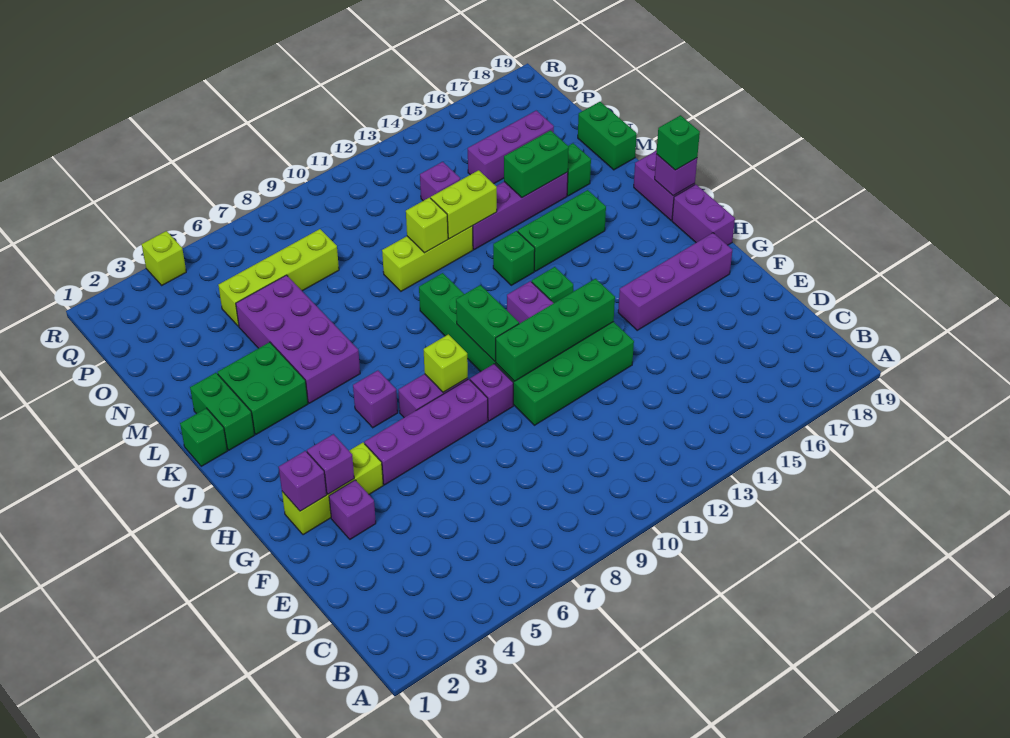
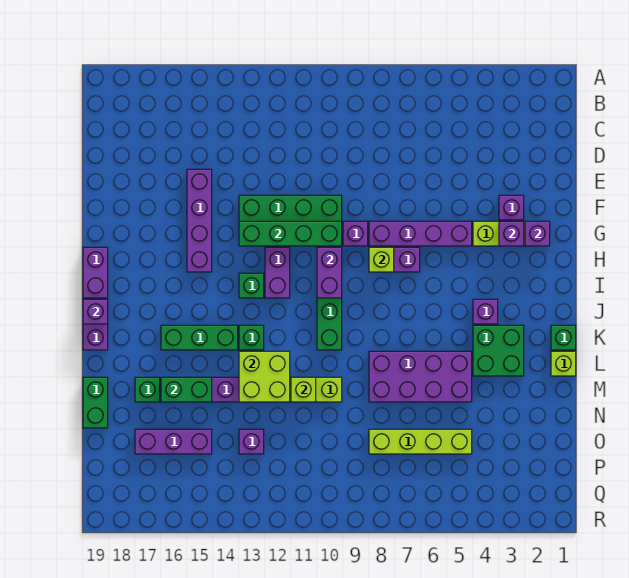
purple brick G15:G18 level 1 -> purple brick E15:H15 level 1
green brick H10:I10 level 2 -> purple brick H10:I10 level 2
purple brick I6 level 1 -> purple brick J4 level 1
green brick J19 level 3 -> none
green brick K2:L2 level 1 -> none
purple brick K5:N6 level 1 -> purple brick L5:M8 level 1
lime brick M12:M13 level 2 -> lime brick L12:M13 level 2
lime brick R4 level 1 -> lime brick L1 level 1

